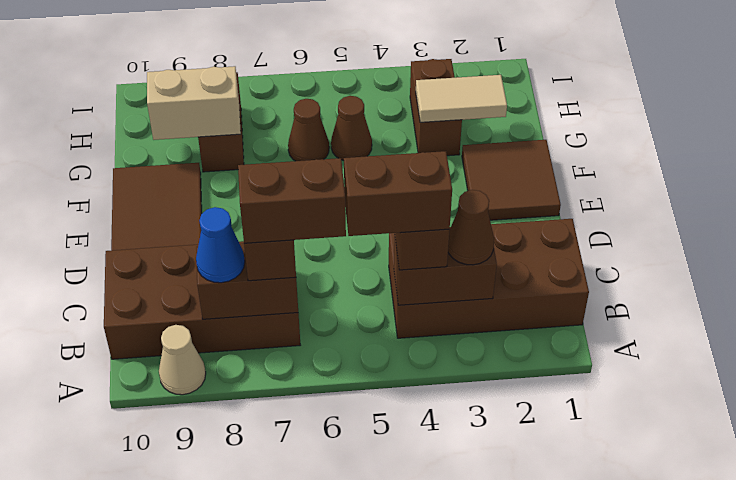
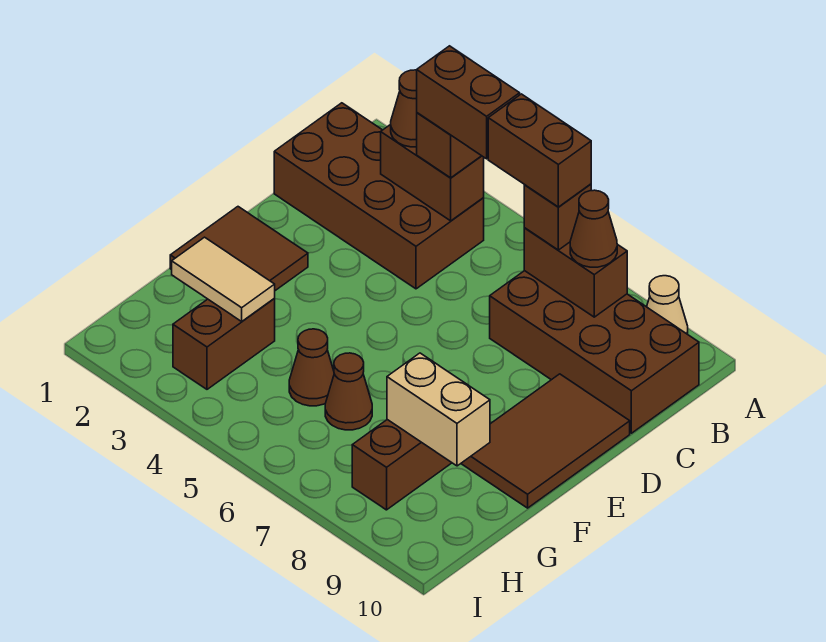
blue cone B8 level 3 -> brown cone B8 level 3

